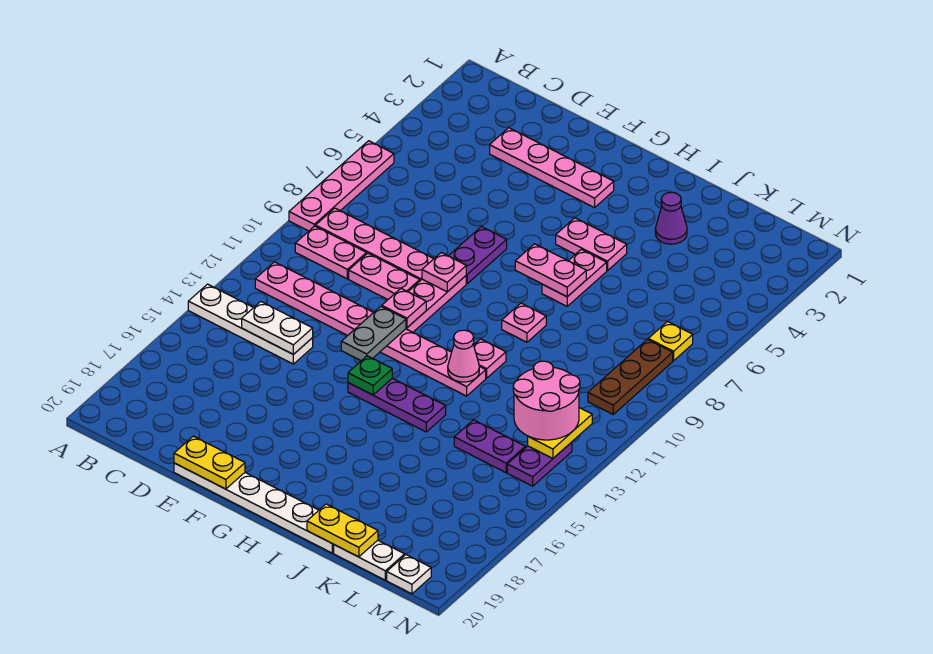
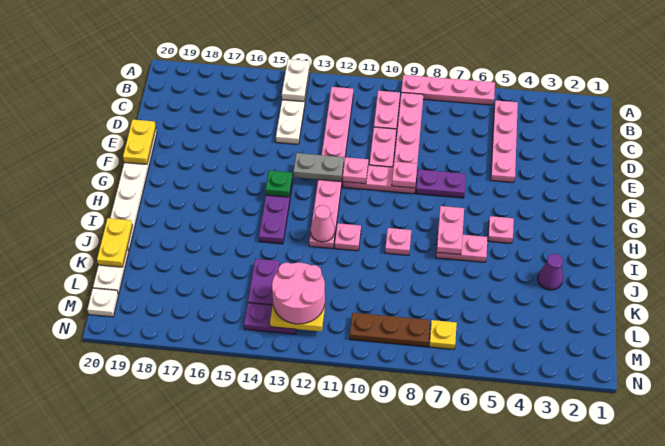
white plate C14:D14 level 2 -> white plate A14:B14 level 2
pink plate D3:G3 level 1 -> pink plate B5:E5 level 1
pink plate H5:I5 level 1 -> pink plate H5 level 1

